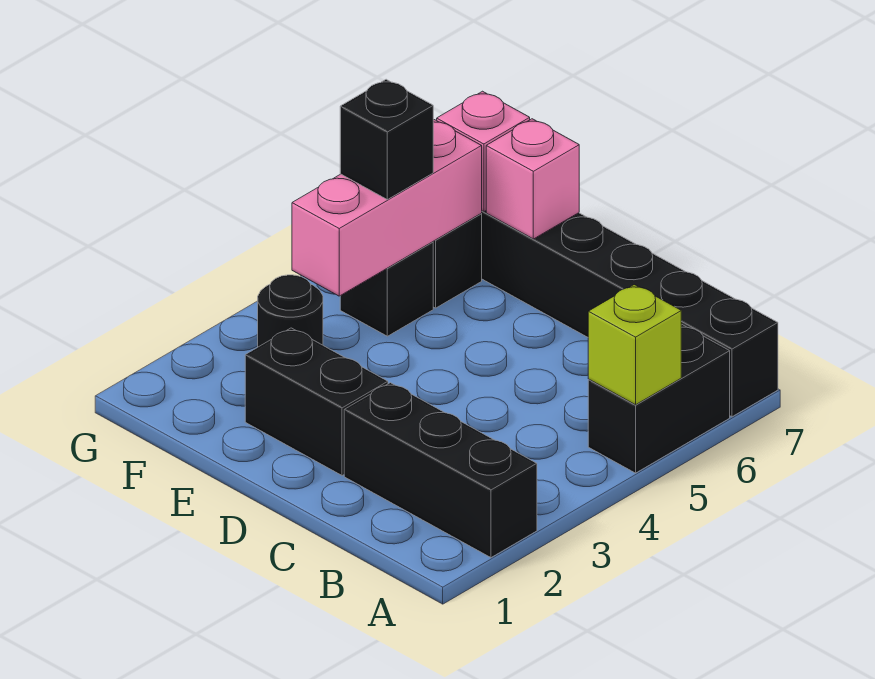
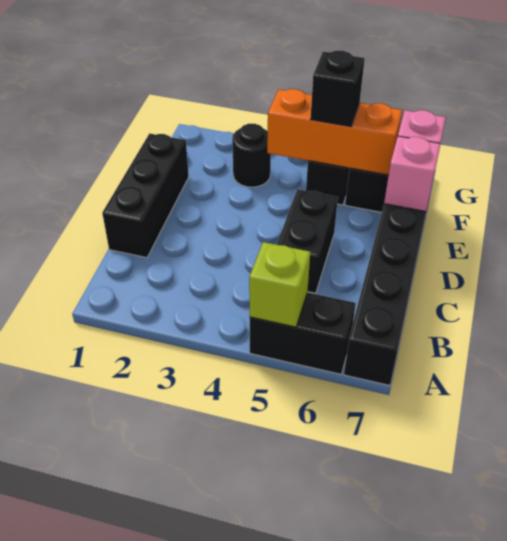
black brick A2:C2 level 1 -> black brick C1:E1 level 1
black brick D2:E2 level 1 -> black brick C5:D5 level 1
pink brick F4:F6 level 2 -> orange brick F4:F6 level 2

